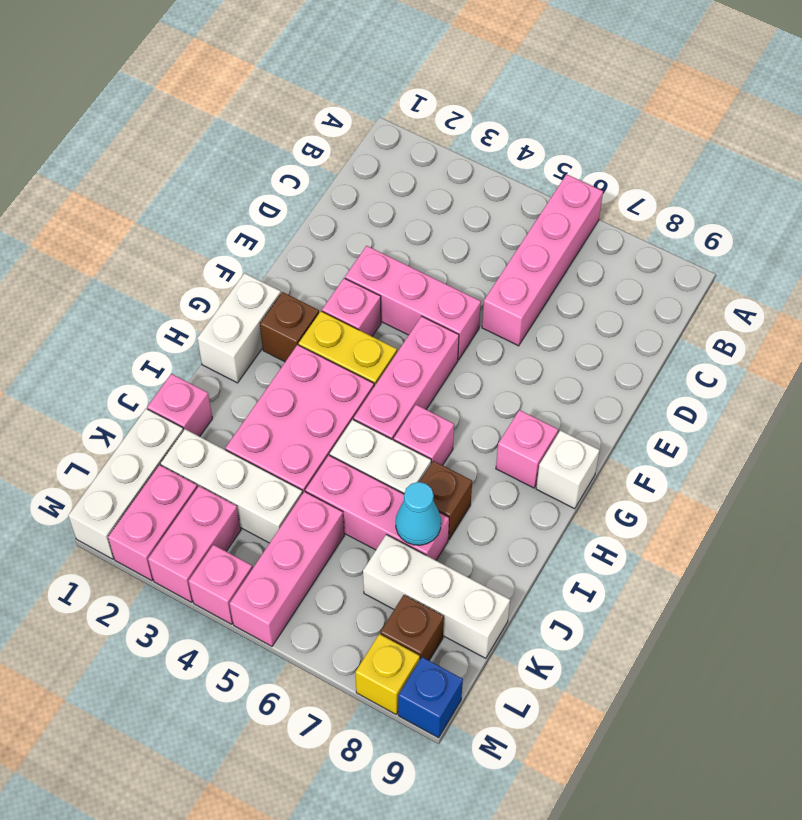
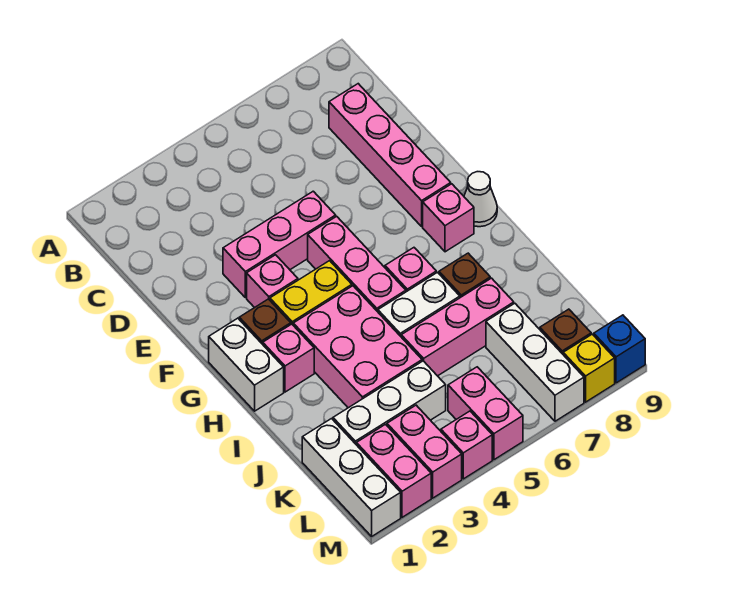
pink brick A6:D6 level 1 -> pink brick C8:F8 level 1
white brick G9 level 1 -> white cone G9 level 1
pink brick J1 level 1 -> pink brick H2 level 1
cyan cone J7 level 2 -> none
pink brick K5:M5 level 1 -> pink brick L5:M5 level 1
white brick K7:K9 level 1 -> white brick K7:M7 level 1

